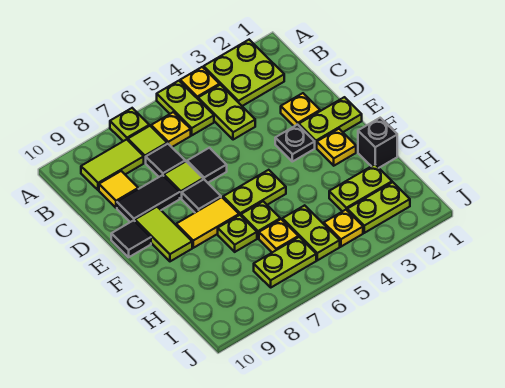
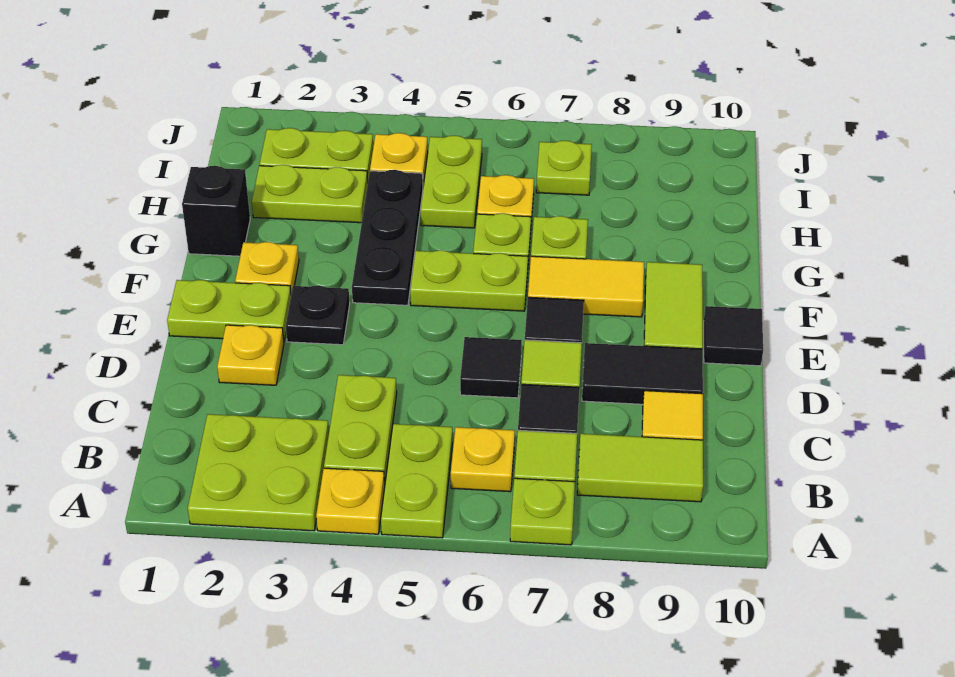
none -> black plate F4:H4 level 1
lime plate I6:I7 level 1 -> lime plate I7 level 1

